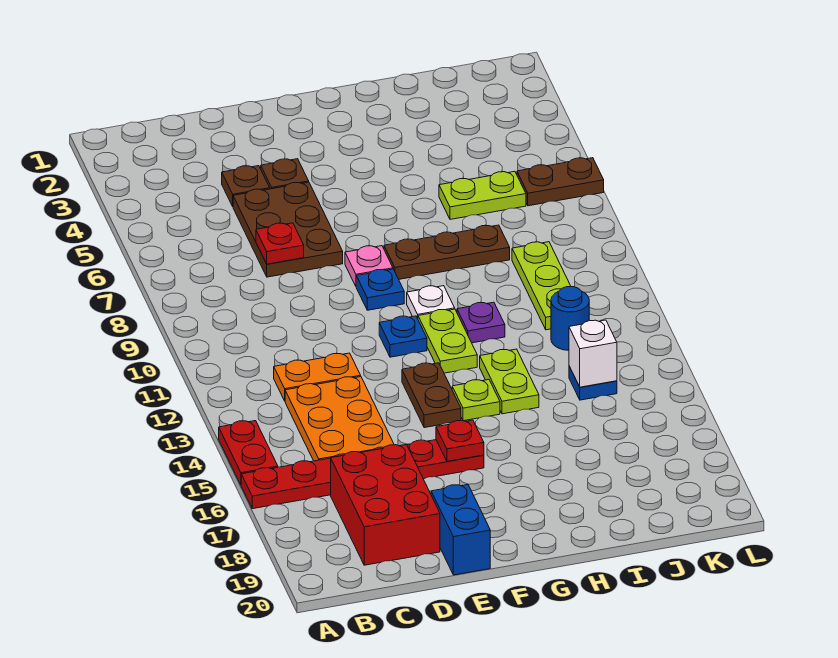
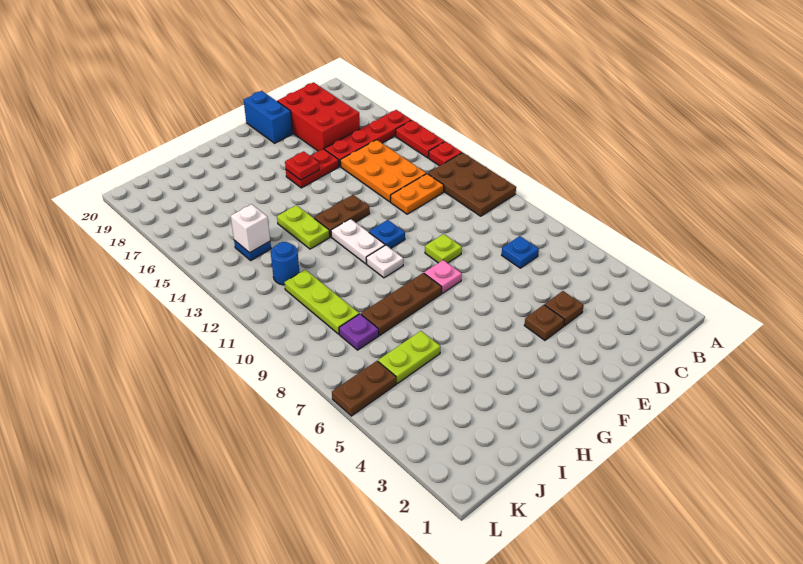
brown plate D5:E7 level 1 -> brown plate A10:B12 level 1
red plate D7 level 2 -> red plate A13 level 1
blue plate F9 level 1 -> blue plate C7 level 1
brown plate F13:F14 level 1 -> brown plate F13:G13 level 1
lime plate G11:G12 level 1 -> white plate G11:G12 level 1
lime plate G14 level 1 -> lime plate E9 level 1
purple plate H11 level 1 -> purple plate J8 level 1

